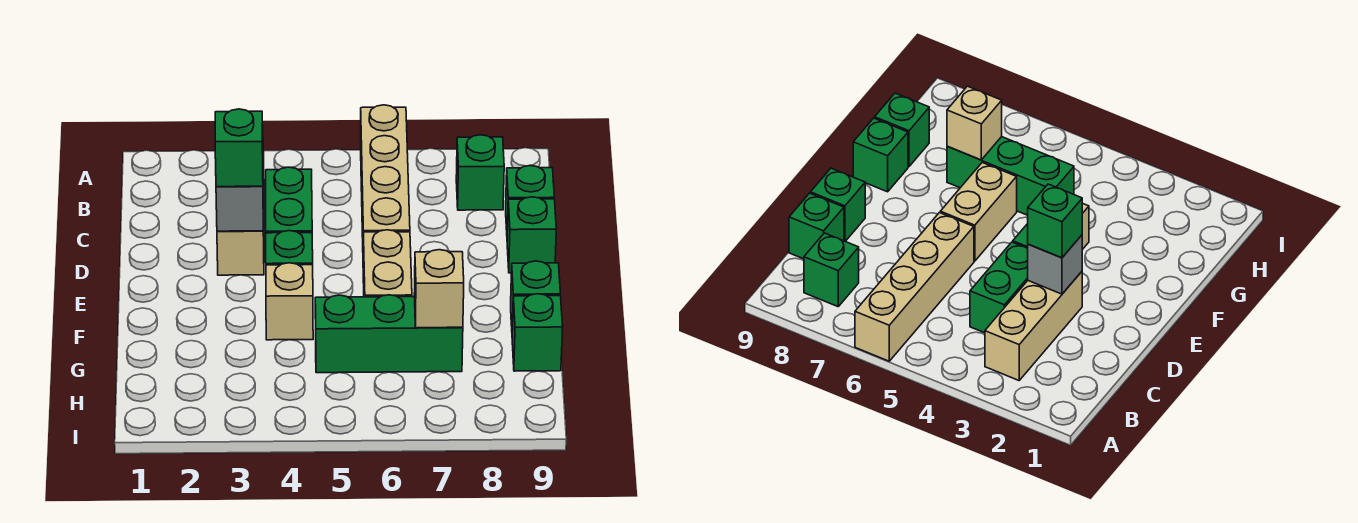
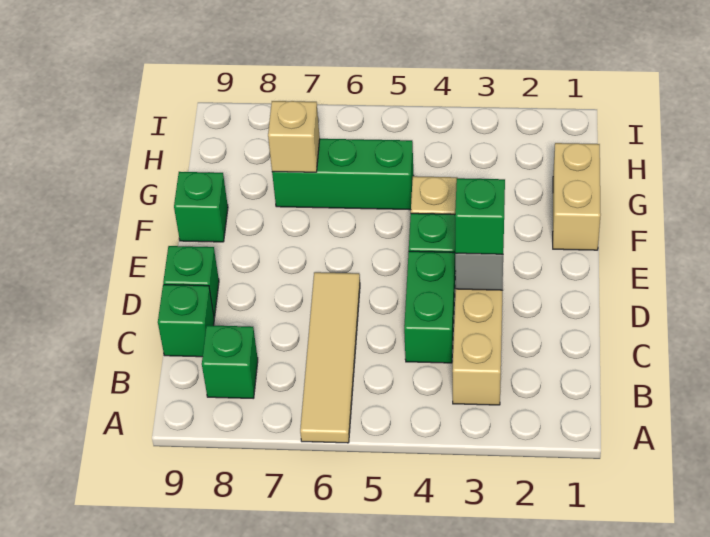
tan brick A6:D6 level 1 -> tan tile A6:D6 level 1
tan brick E6:F6 level 1 -> tan brick F1:G1 level 1
green brick G9 level 1 -> none

